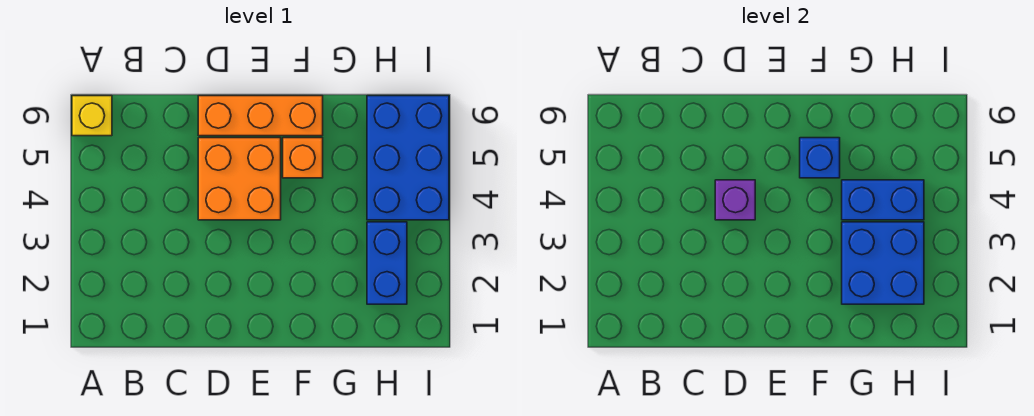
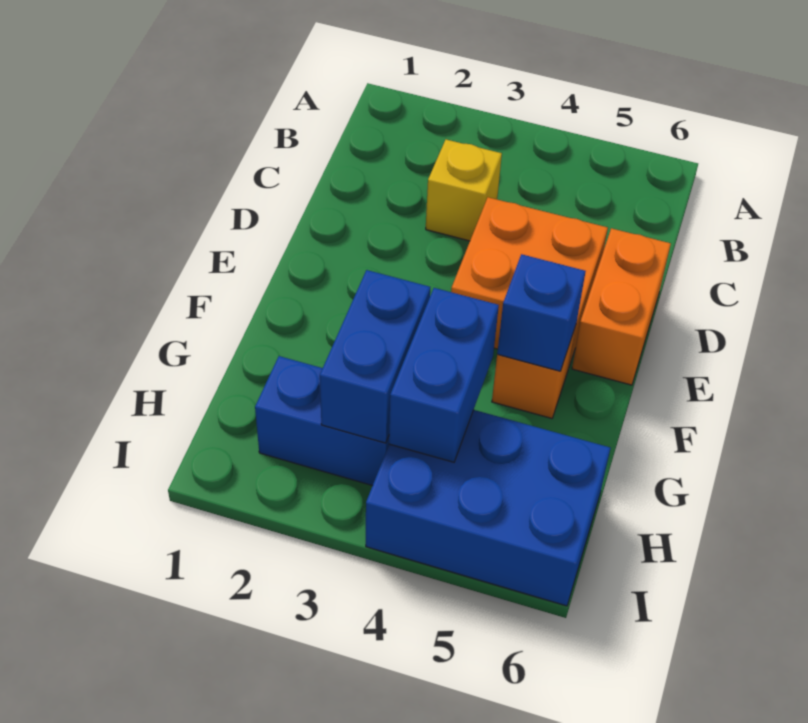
yellow brick A6 level 1 -> yellow brick C3 level 1
purple brick D4 level 2 -> none
orange brick D6:F6 level 1 -> orange brick D6:E6 level 1
blue brick G2:H3 level 2 -> blue brick G3:H3 level 2

